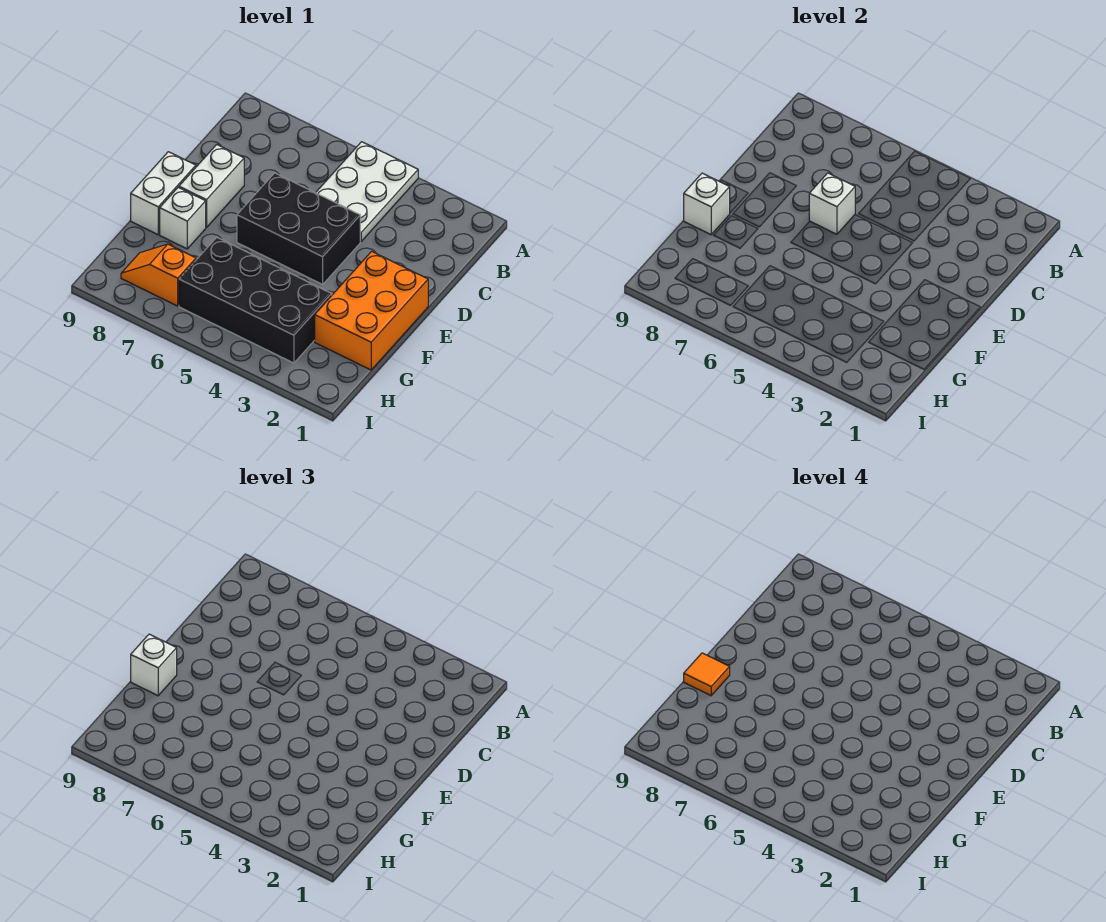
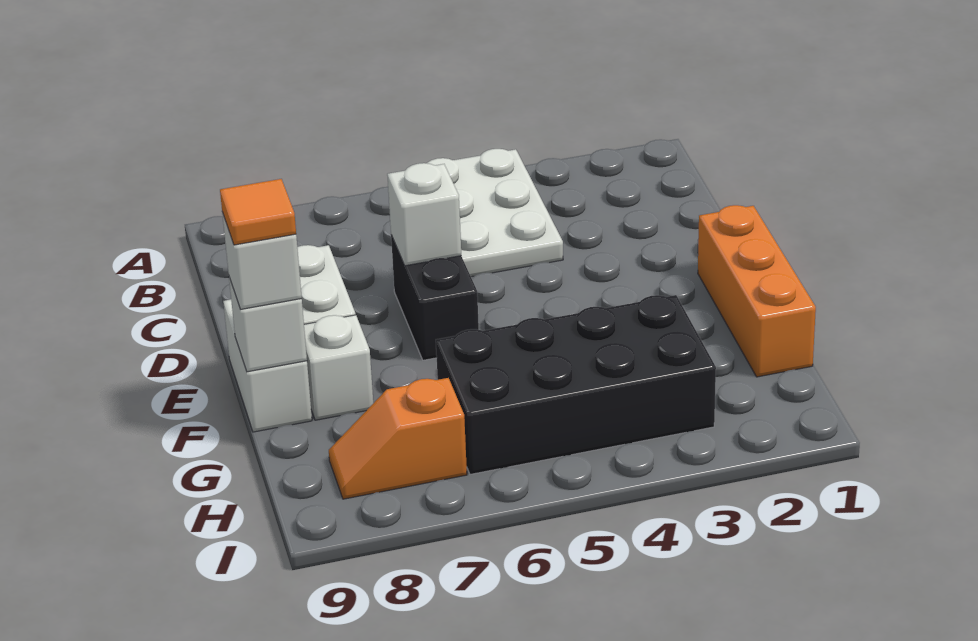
black brick D4:E6 level 1 -> black brick D6:E6 level 1
orange brick E1:G2 level 1 -> orange brick E1:G1 level 1

